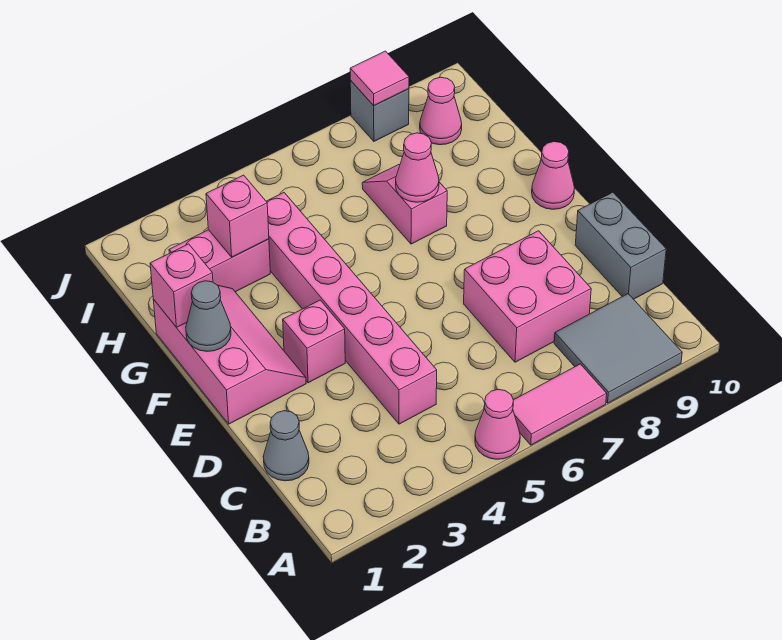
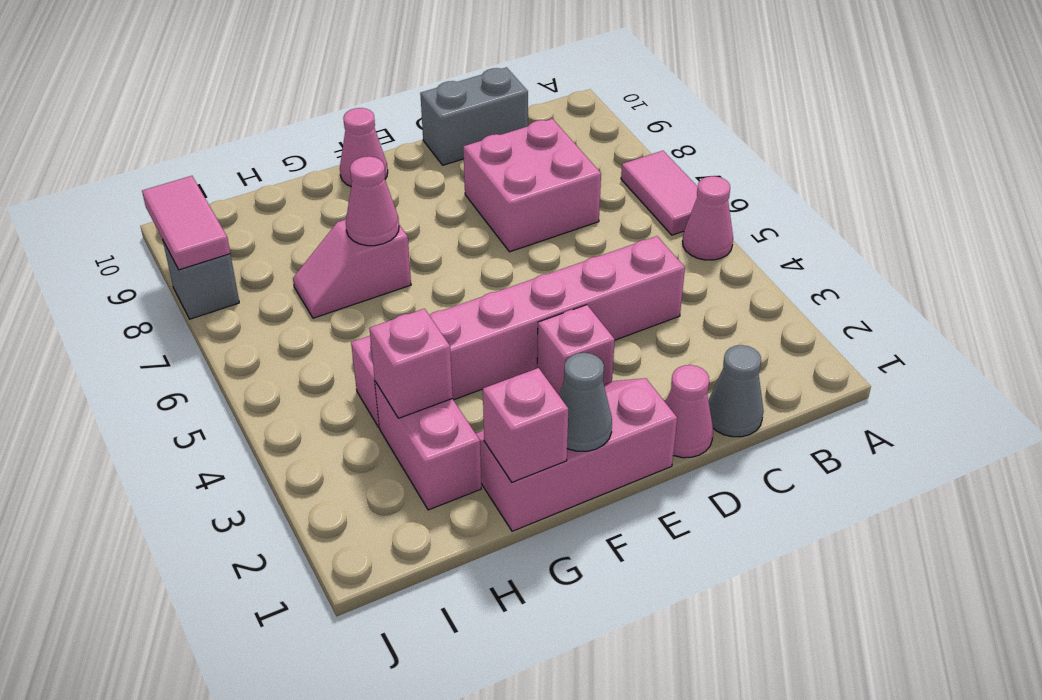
grey tile A8:B9 level 1 -> none
pink cone I9 level 1 -> pink cone D1 level 1
pink tile J8 level 2 -> pink tile J8:J9 level 2

